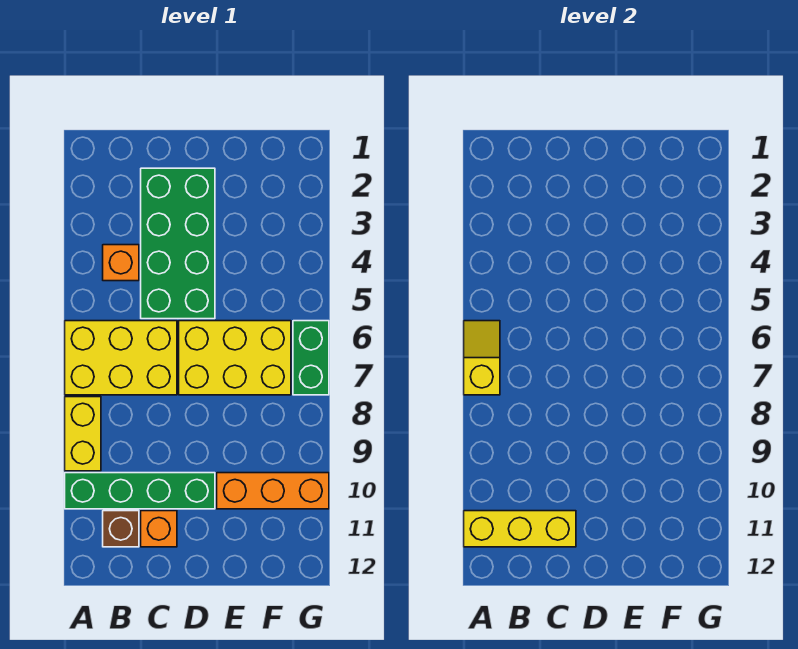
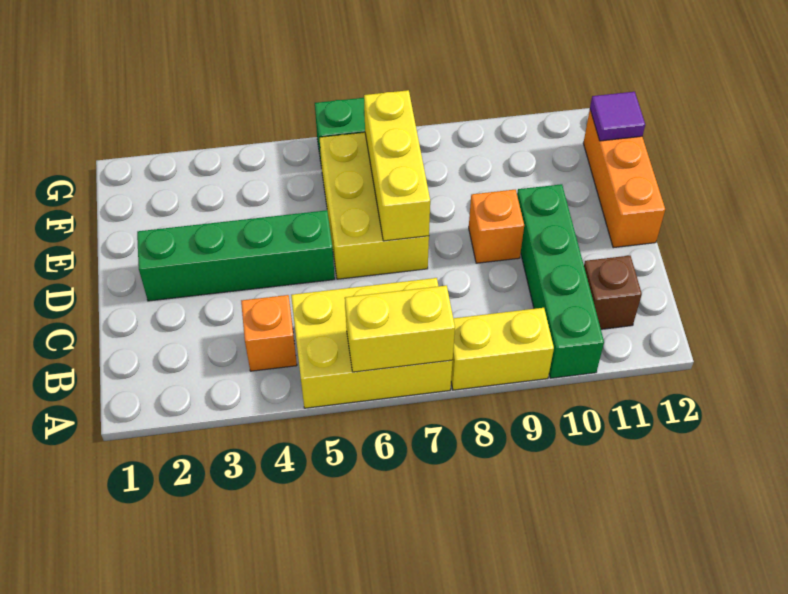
yellow brick A6:C7 level 1 -> yellow brick A5:B7 level 1
yellow slope A6:A7 level 2 top 7 -> yellow brick A6:A7 level 2
yellow brick A11:C11 level 2 -> yellow brick D7:F7 level 2
green brick C2:D5 level 1 -> green brick D2:D5 level 1
orange brick C11 level 1 -> orange brick D9 level 1
orange brick E10:G10 level 1 -> orange brick D12:F12 level 1
none -> purple tile F12 level 2

